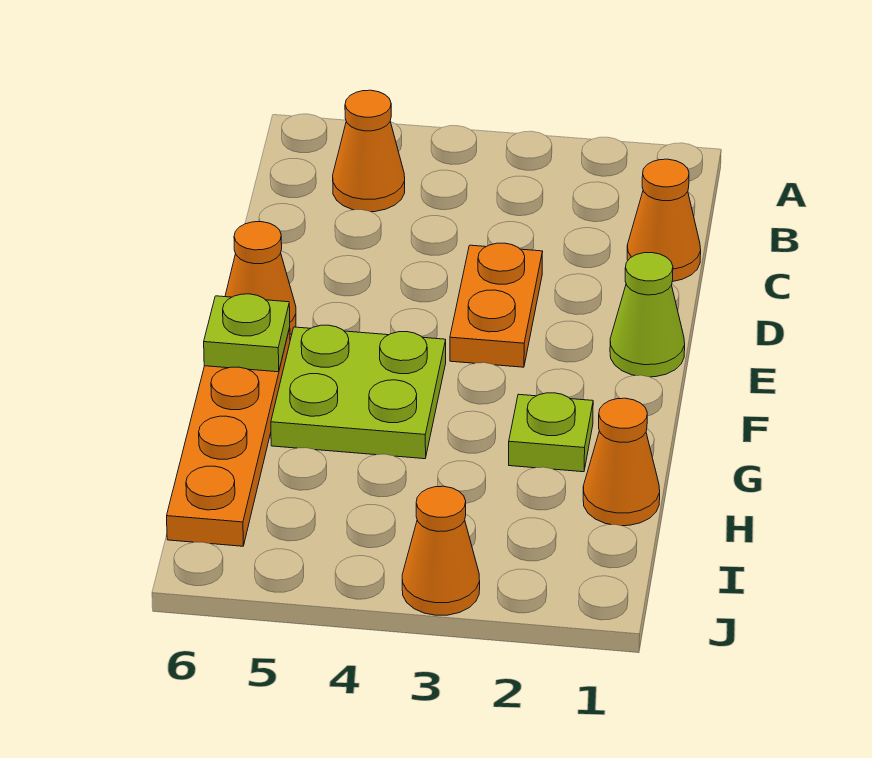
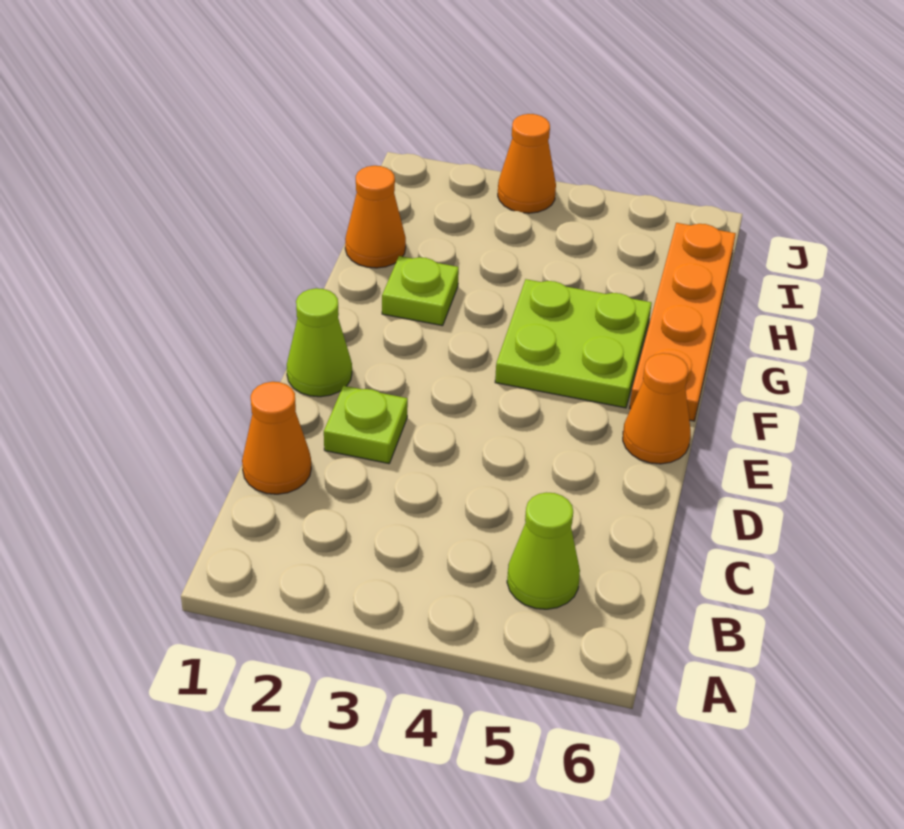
orange cone B5 level 1 -> lime cone B5 level 1
orange plate D3:E3 level 1 -> none
lime plate F6 level 2 -> lime plate D2 level 1

